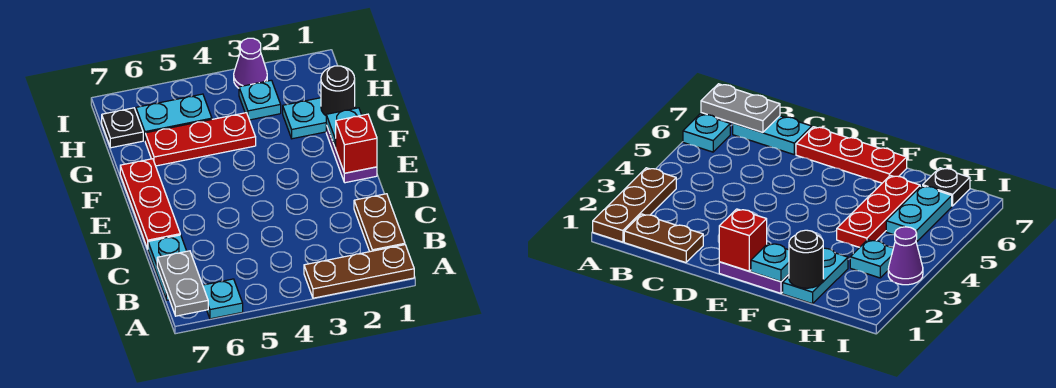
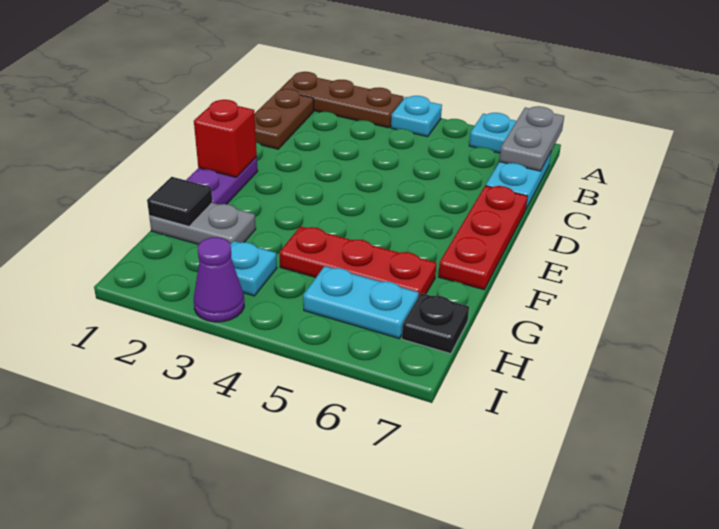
cyan plate F1 level 2 -> cyan plate A4 level 1
cyan plate G1:G2 level 1 -> grey plate G1:G2 level 1
black round brick G1 level 2 -> black tile G1 level 2

